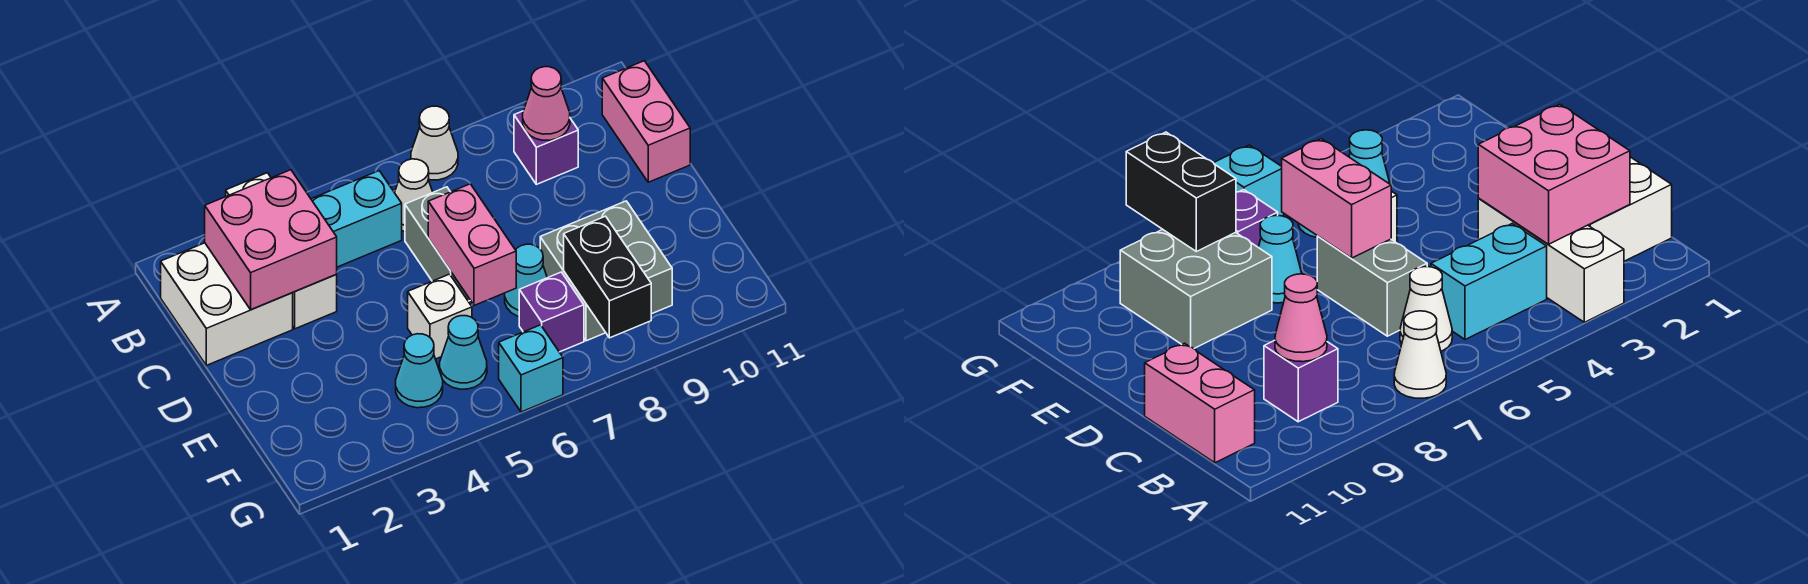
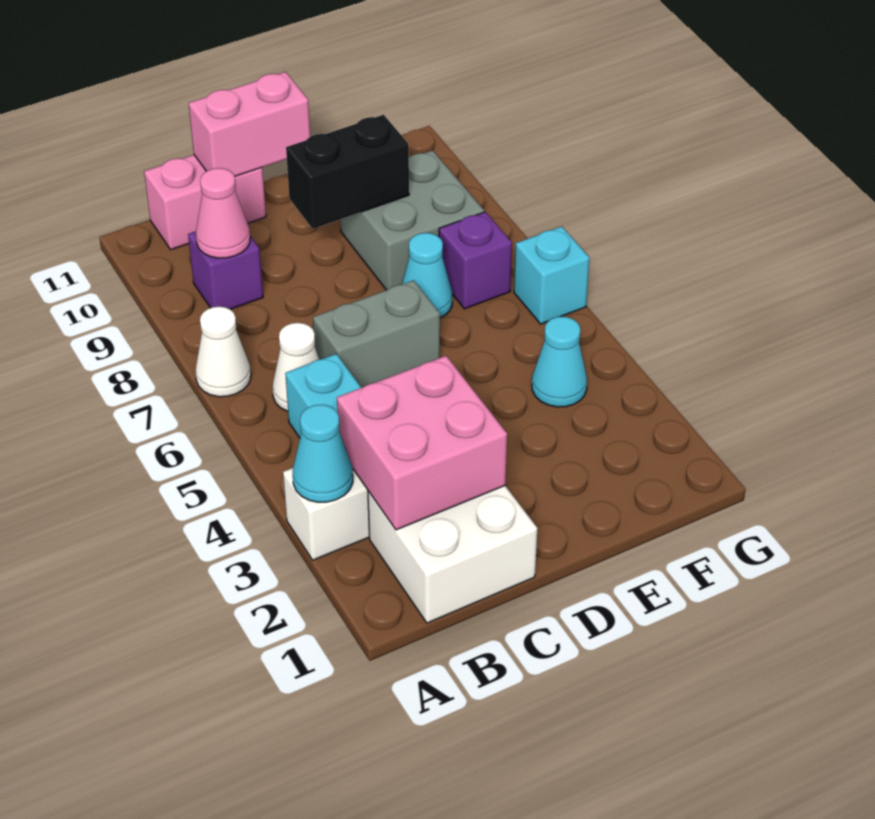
pink brick D6:E6 level 2 -> pink brick C11:D11 level 2
white brick E5 level 1 -> none
cyan cone F5 level 1 -> cyan cone A3 level 2
black brick F8:G8 level 2 -> black brick D9:E9 level 2

